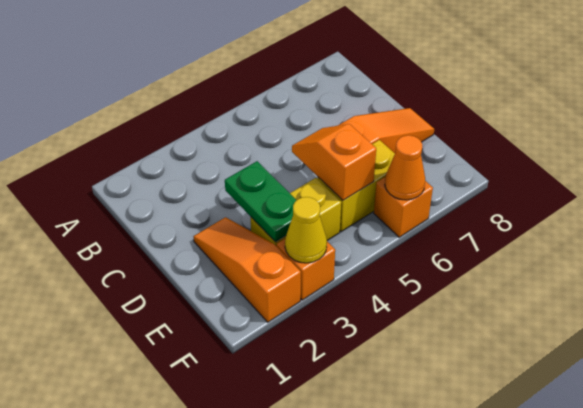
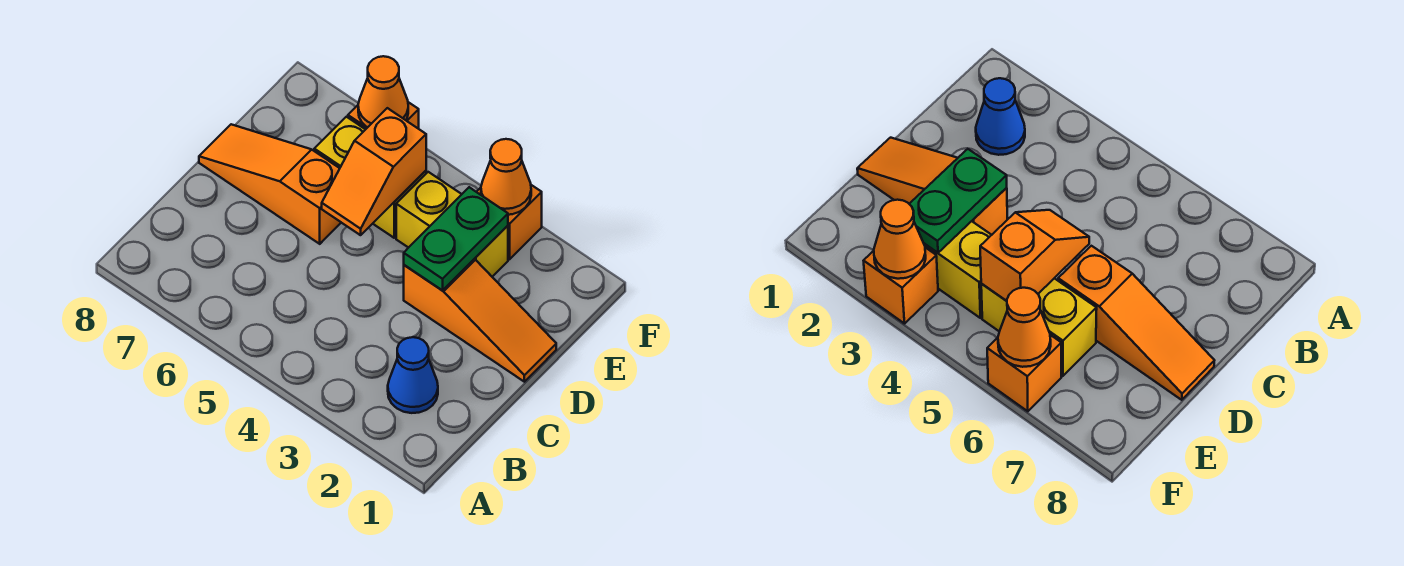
none -> blue cone B2 level 1
orange slope D2:F2 level 1 top F -> orange slope D1:D3 level 1 top 3
yellow cone F3 level 2 -> orange cone F3 level 2

